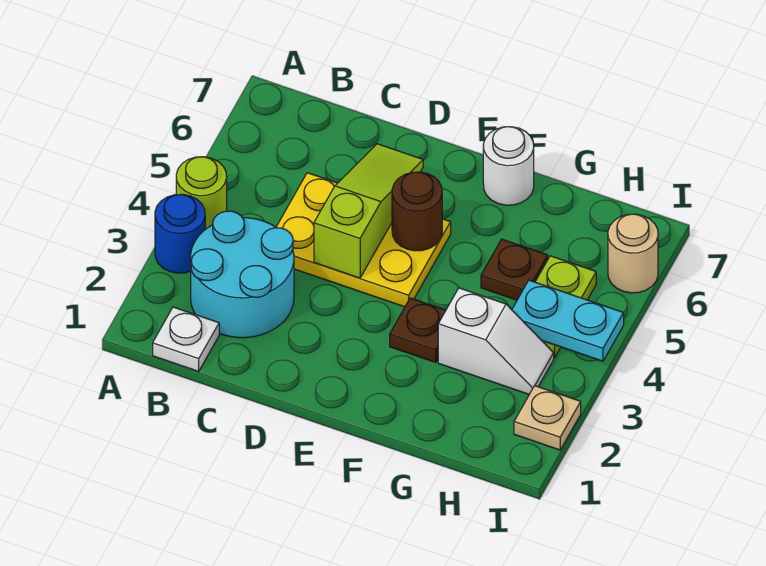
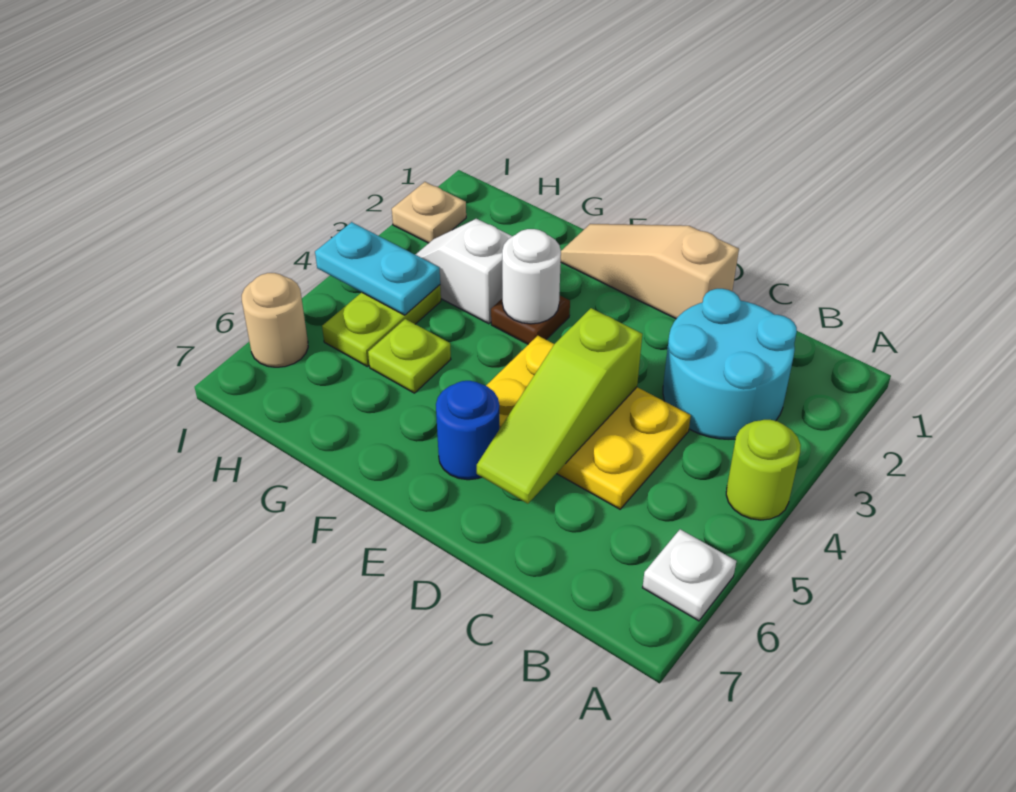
blue round brick A3 level 1 -> blue round brick E6 level 1
white plate B1 level 1 -> white plate A6 level 1
none -> tan slope D1:F1 level 1 top D
brown round brick E5 level 2 -> none
white round brick F7 level 1 -> white round brick F3 level 2
brown plate G5 level 1 -> lime plate G5 level 1

